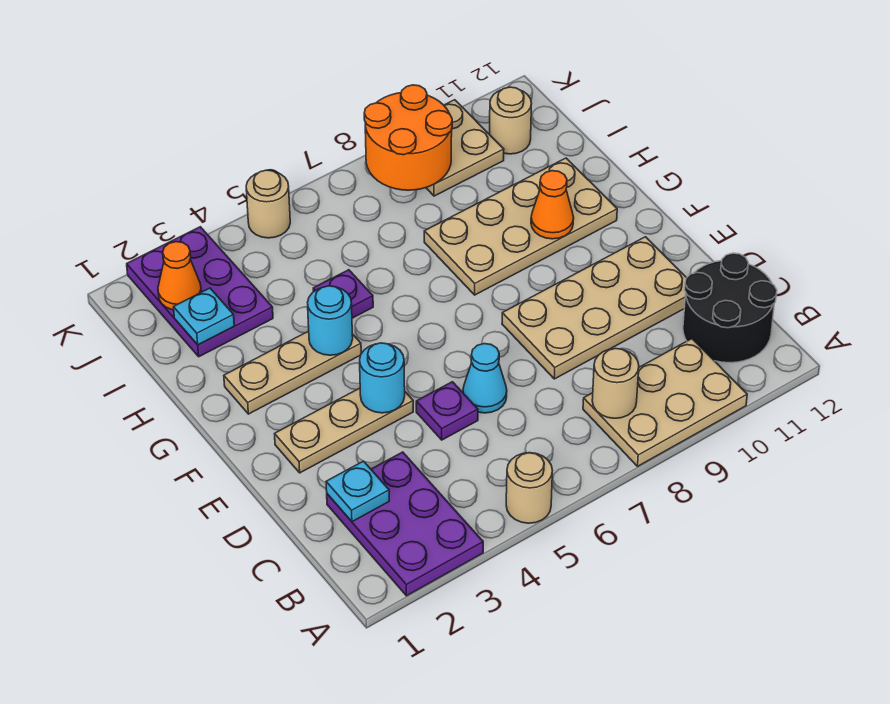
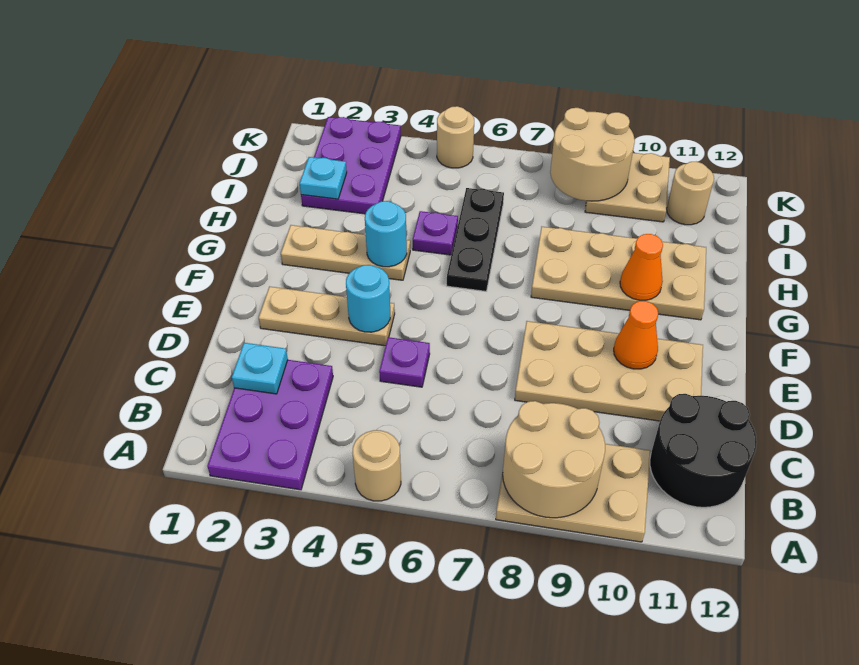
tan round brick B8 level 2 -> tan round brick A8:B9 level 2
cyan cone D6 level 1 -> none
none -> black plate G6:I6 level 1
orange cone J2 level 2 -> orange cone E10 level 2
orange round brick J8:K9 level 2 -> tan round brick J8:K9 level 2

